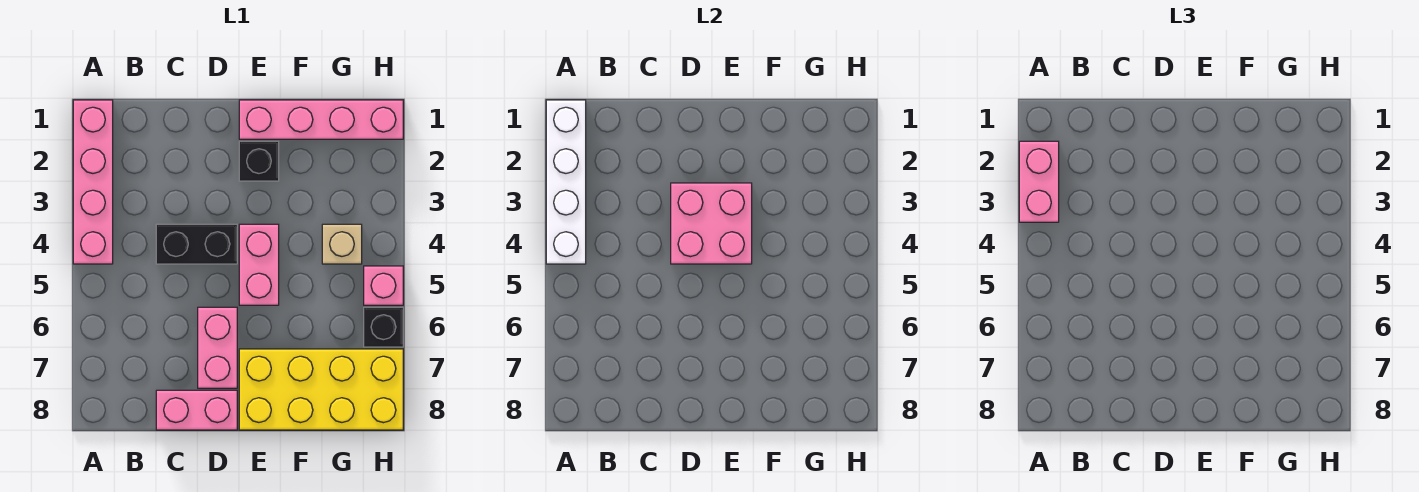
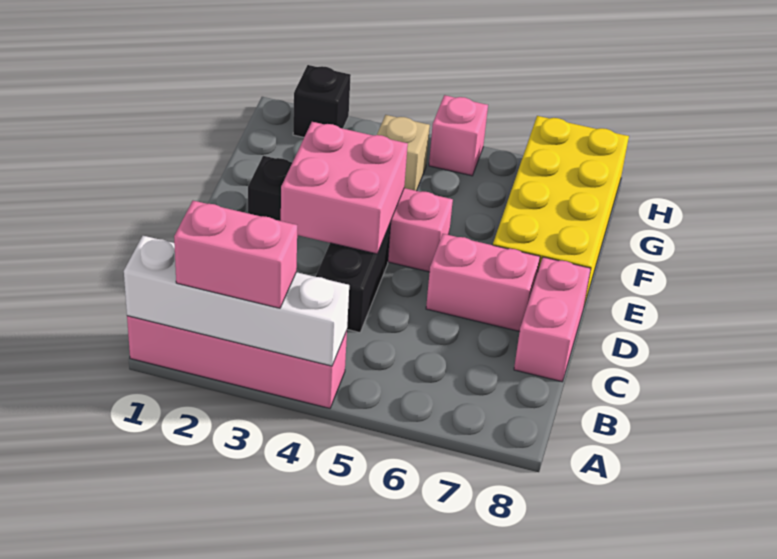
pink brick E1:H1 level 1 -> none
black brick H6 level 1 -> black brick H2 level 1

